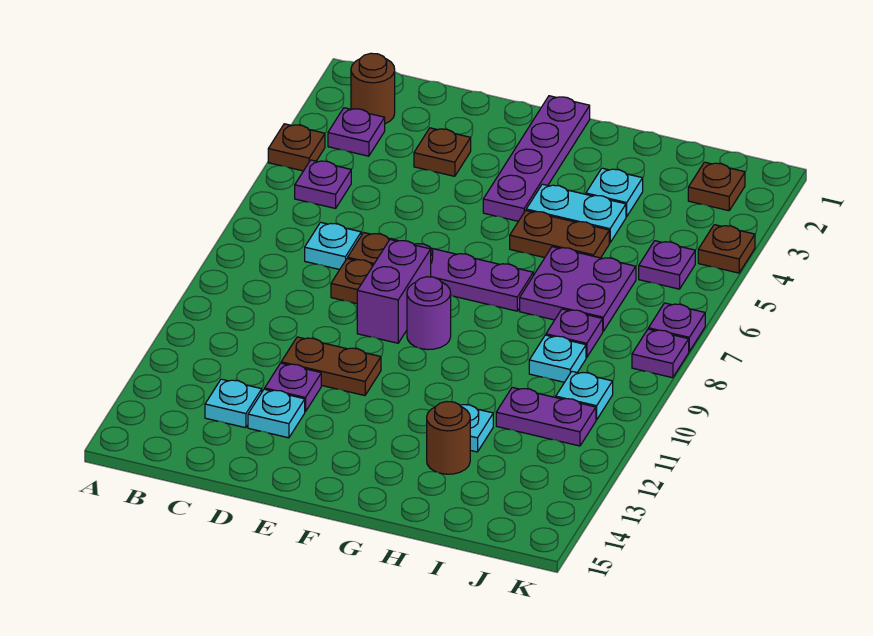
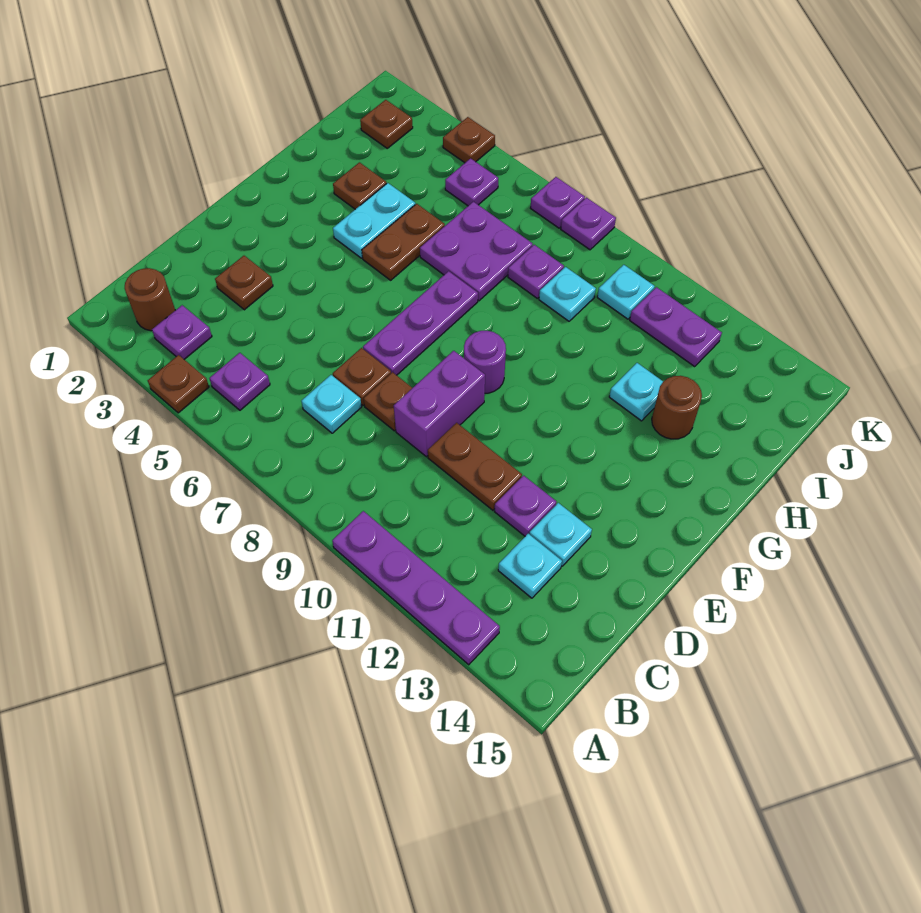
brown plate D11:E11 level 1 -> brown plate D10:D11 level 1
purple brick E8:E9 level 1 -> purple brick D9:E9 level 1
purple plate F1:F4 level 1 -> purple plate A10:A13 level 1
cyan plate H3 level 1 -> brown plate H3 level 1
purple plate I11:J11 level 1 -> purple plate J11:J12 level 1

